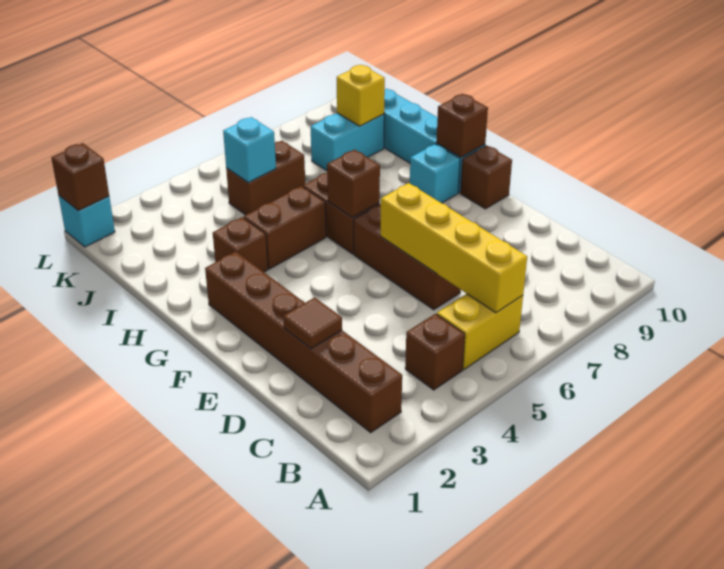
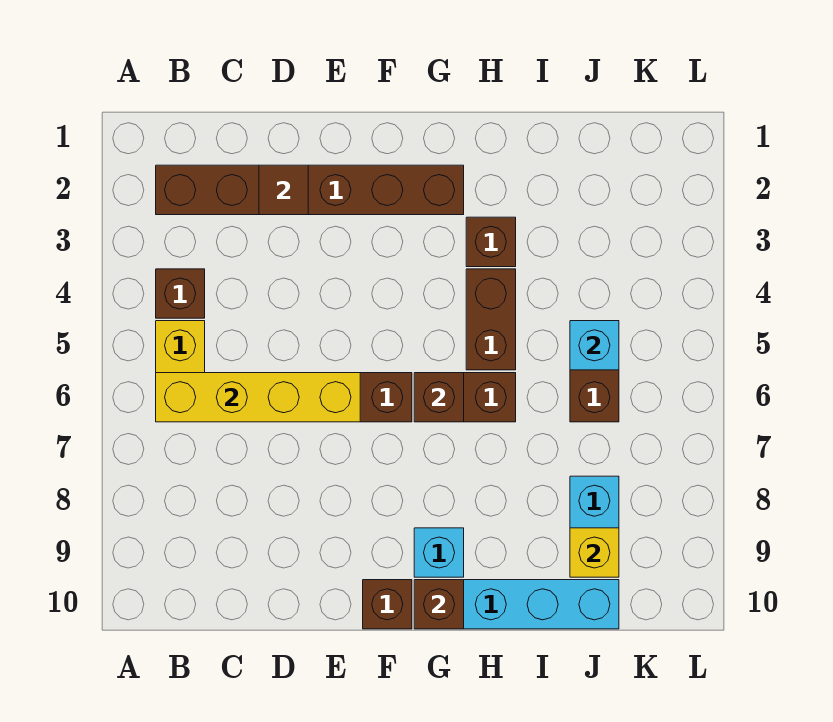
cyan brick L1 level 1 -> none
brown brick L1 level 2 -> none

